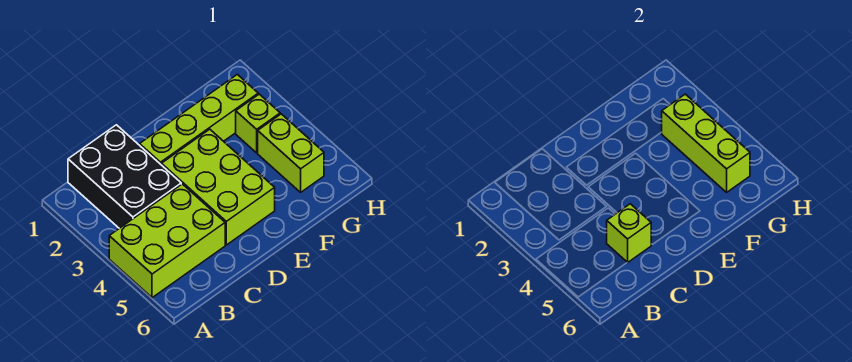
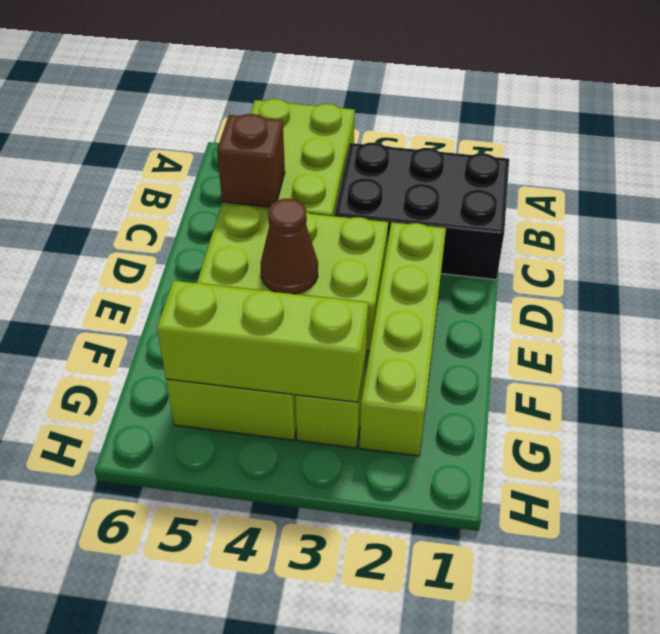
lime brick C5 level 2 -> brown brick C5 level 2
none -> brown cone E4 level 2

